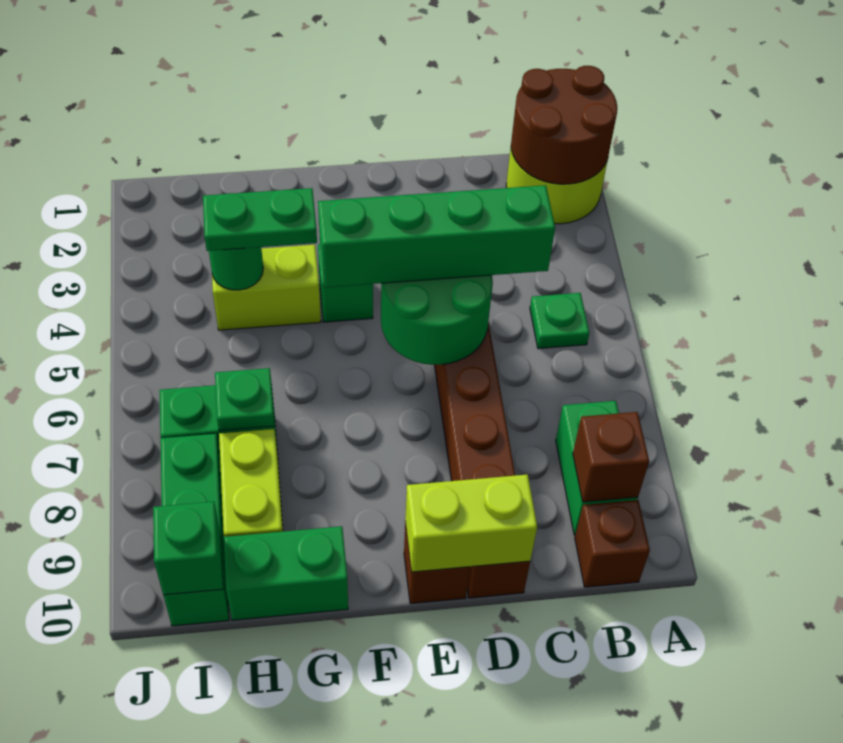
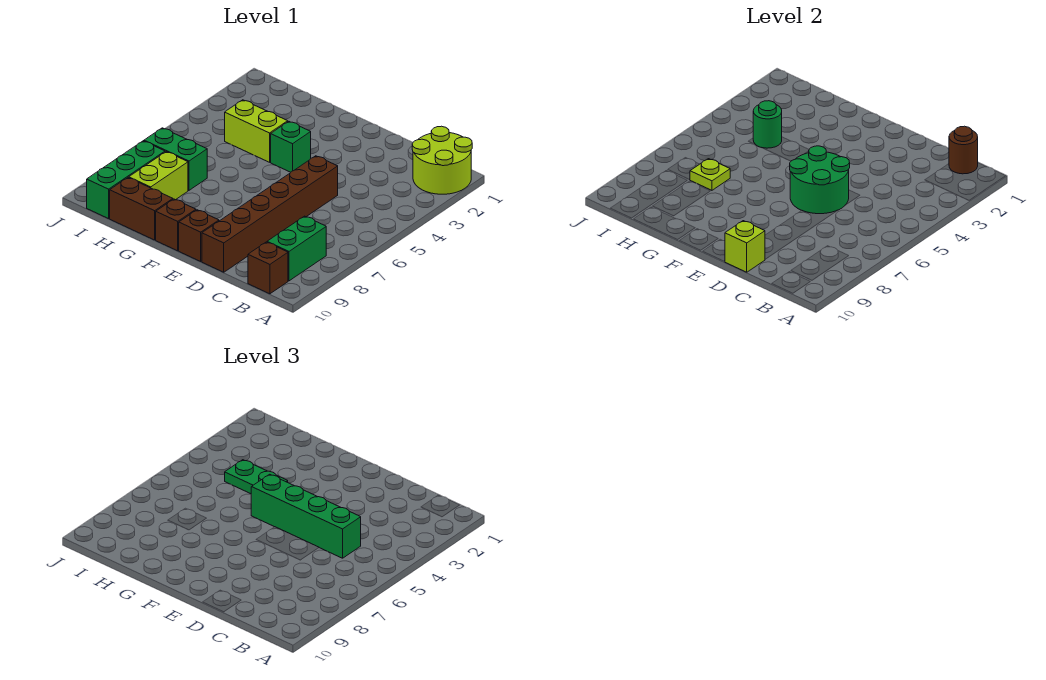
brown round brick A1:B2 level 2 -> brown round brick B1 level 2
green plate B5 level 1 -> none
brown brick B9 level 2 -> brown brick F10 level 1
lime brick D10:E10 level 2 -> lime brick D10 level 2
green brick G10:H10 level 1 -> brown brick G10:H10 level 1
green plate H7 level 2 -> lime plate H7 level 2
green brick I10 level 2 -> none

